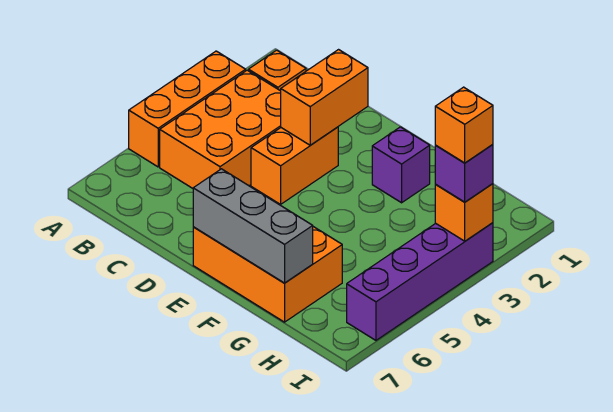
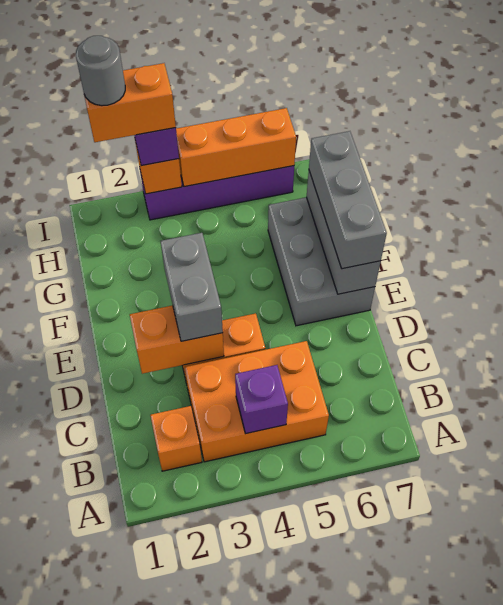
orange brick A3:A5 level 1 -> orange brick I4:I6 level 2
none -> grey brick D3:E3 level 3
orange brick E6:G7 level 1 -> grey brick E6:G7 level 1
none -> grey brick E7:G7 level 3
purple brick F2 level 1 -> purple brick B4 level 2
none -> grey round brick I2 level 5
orange brick I3 level 4 -> orange brick I2:I3 level 4

